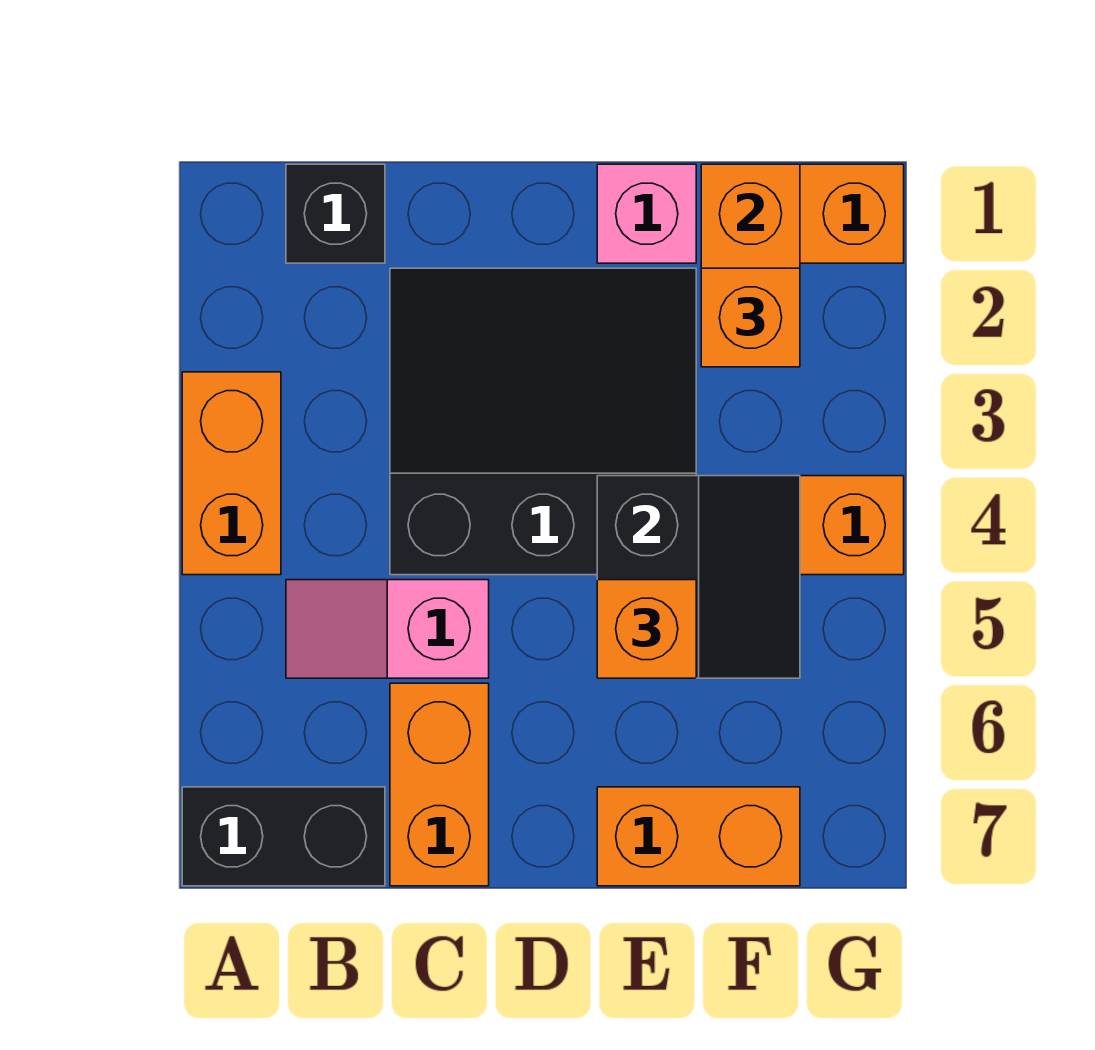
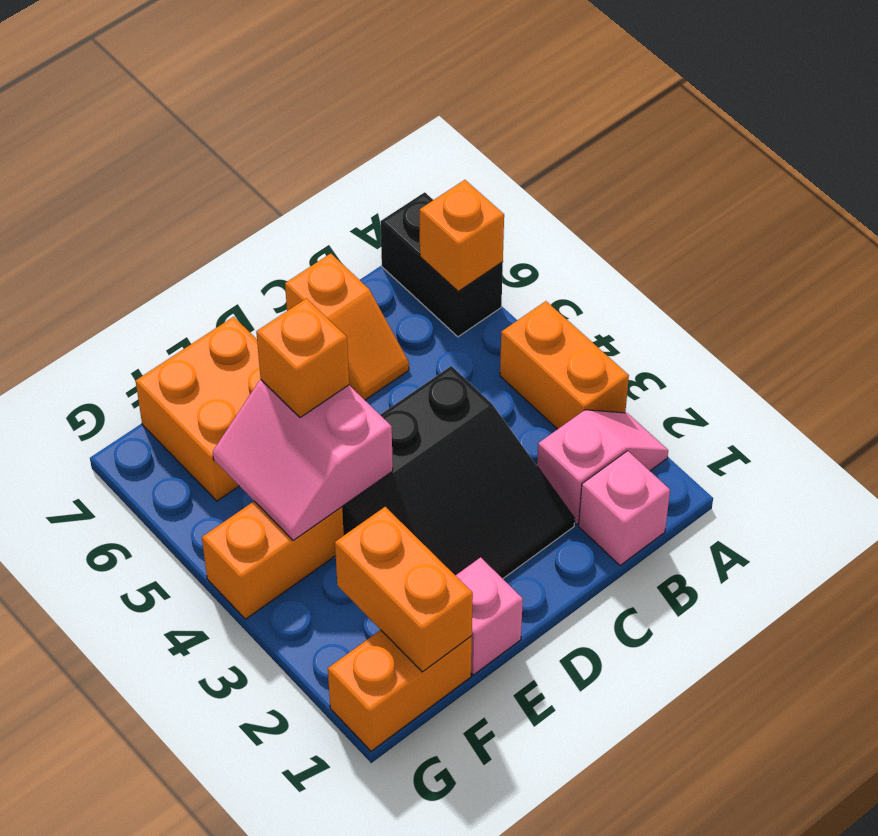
black brick A7:B7 level 1 -> black brick A6:A7 level 1
black brick B1 level 1 -> pink brick B1 level 1
pink slope B5:C5 level 1 top C -> pink slope A2:B2 level 1 top B
orange brick C6:C7 level 1 -> orange slope C6:C7 level 1 top 7
black slope E4:F5 level 2 top E -> pink slope E4:F5 level 2 top E
orange brick E7:F7 level 1 -> orange brick E6:F7 level 1
orange brick F2 level 3 -> orange brick A6 level 2

